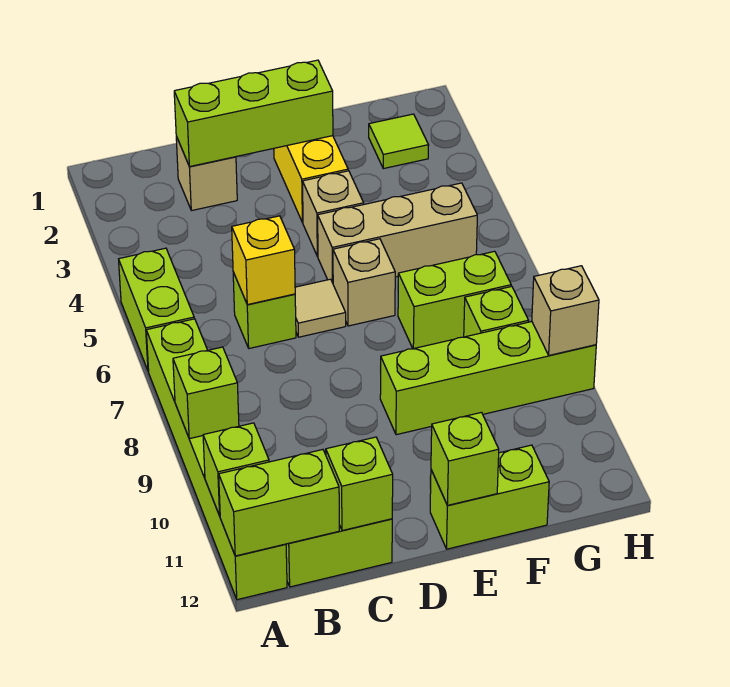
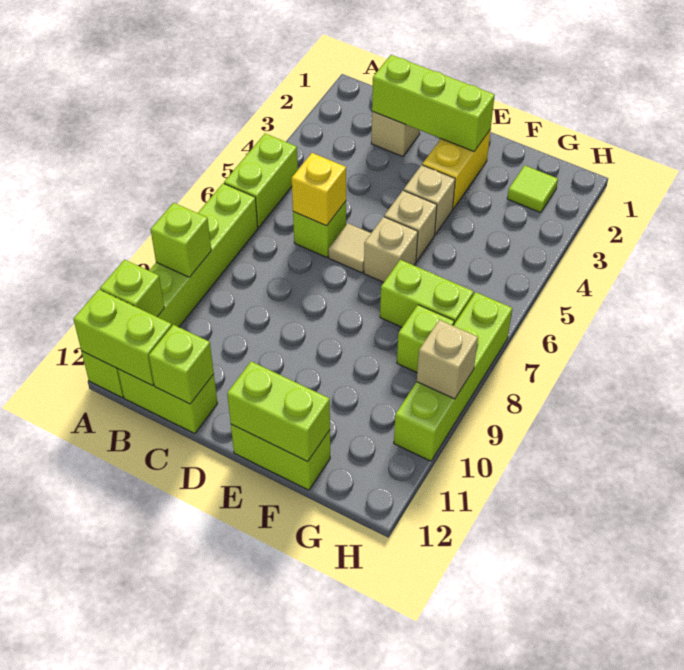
tan brick E5:G5 level 1 -> tan brick E5 level 1
lime brick E9:H9 level 1 -> lime brick H7:H10 level 1
lime brick E12 level 2 -> lime brick E12:F12 level 2

